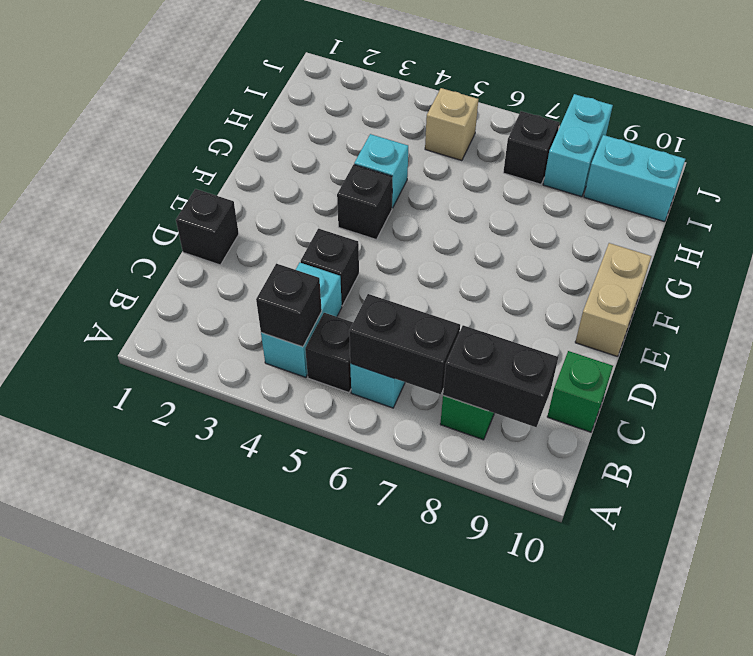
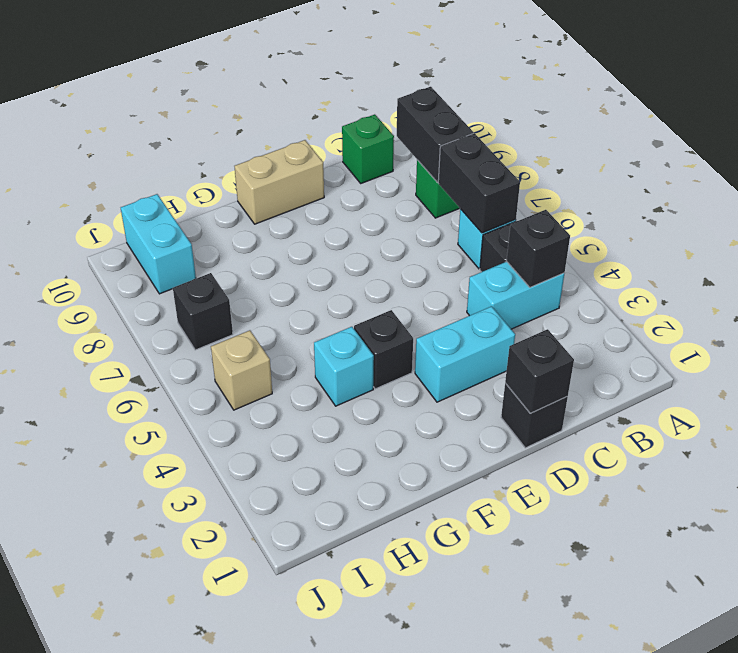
black brick D4 level 1 -> black brick D1 level 2
cyan brick I8:J8 level 1 -> cyan brick D3:E3 level 1

